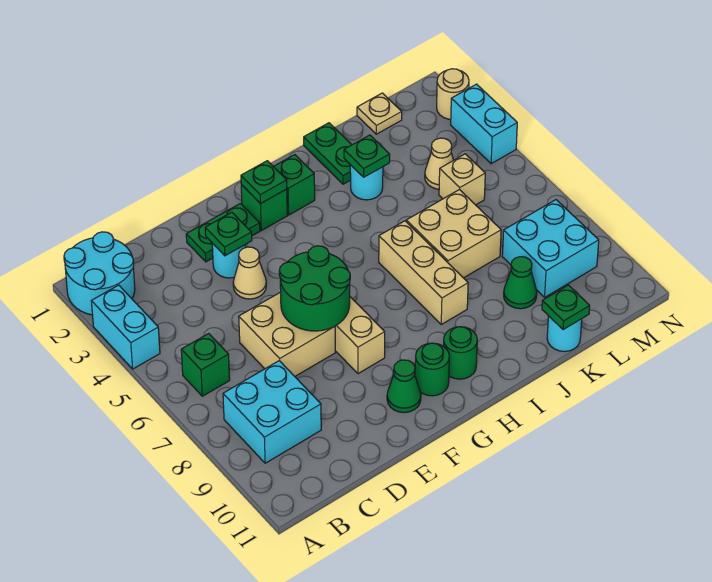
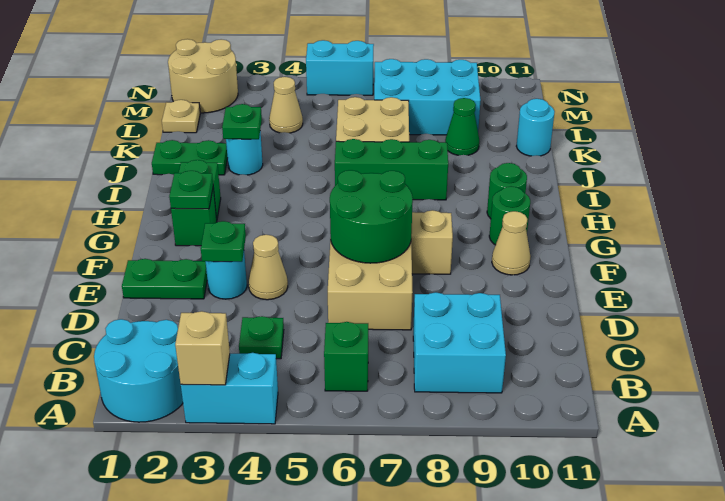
green plate E2:F2 level 1 -> green plate E1:E2 level 1
green cone F10 level 1 -> tan cone F10 level 1
tan brick I6:I8 level 1 -> green brick I6:I8 level 1
green plate K11 level 2 -> green plate C4 level 1
tan brick L5 level 1 -> tan brick A3 level 2
cyan brick L8:M9 level 1 -> cyan brick L7:M9 level 1
tan round brick N2 level 1 -> tan round brick M1:N2 level 1
cyan brick N3:N4 level 1 -> cyan brick N5:N6 level 1

